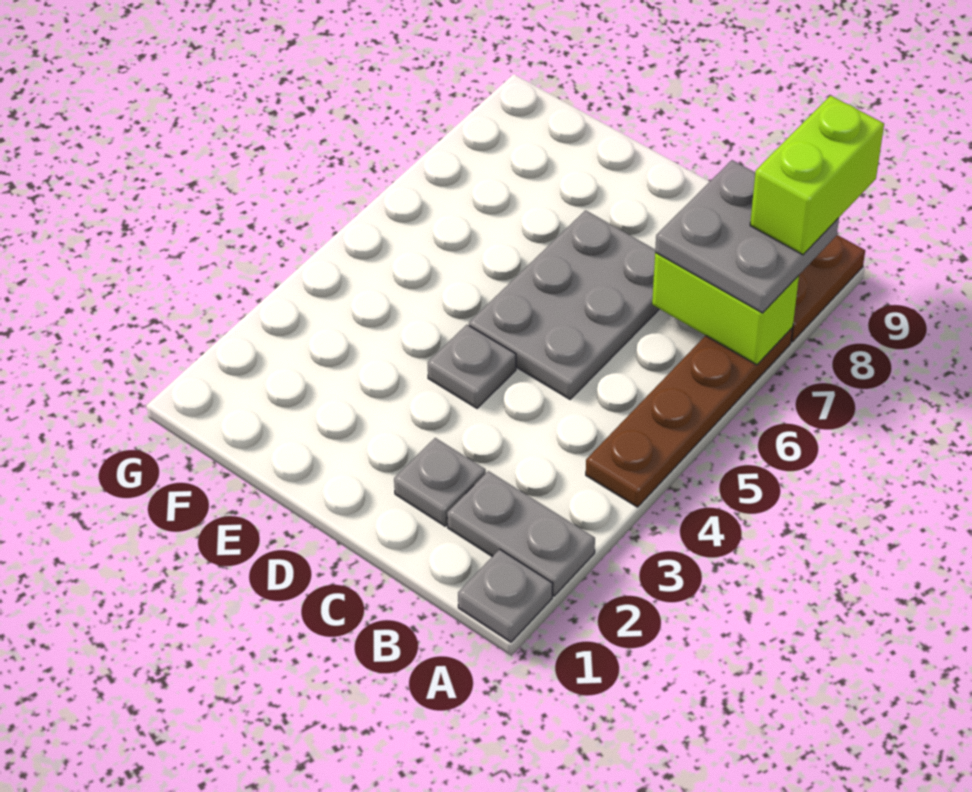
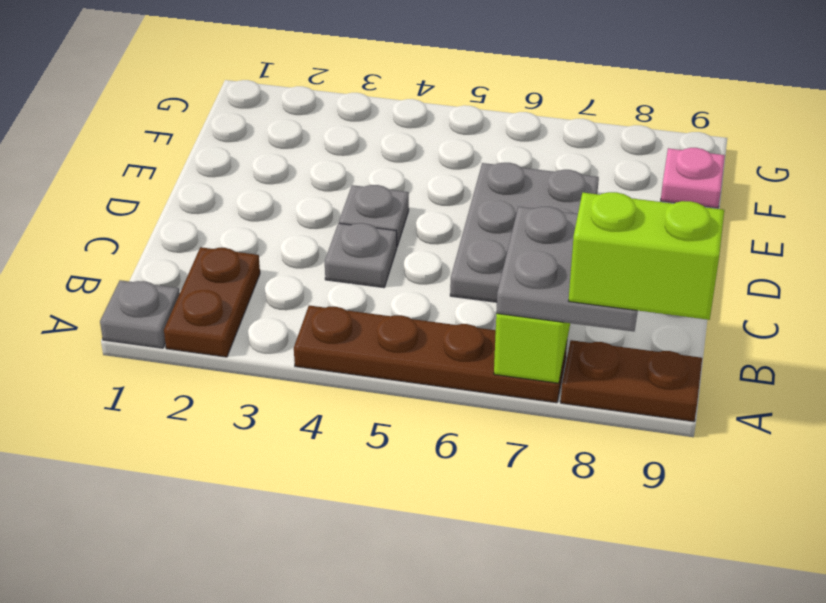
grey plate A2:B2 level 1 -> brown plate A2:B2 level 1
grey plate C2 level 1 -> grey plate C4 level 1
grey plate C5:D7 level 1 -> grey plate C6:E7 level 1
none -> pink plate F9 level 1

